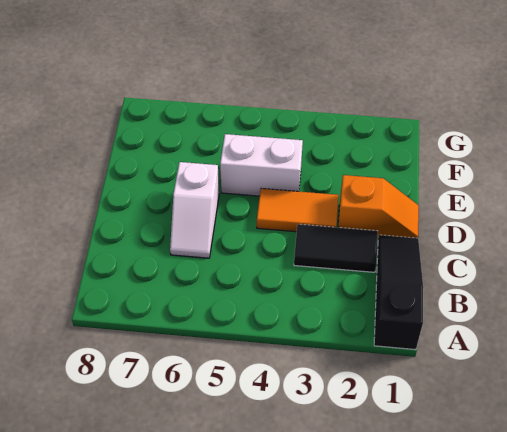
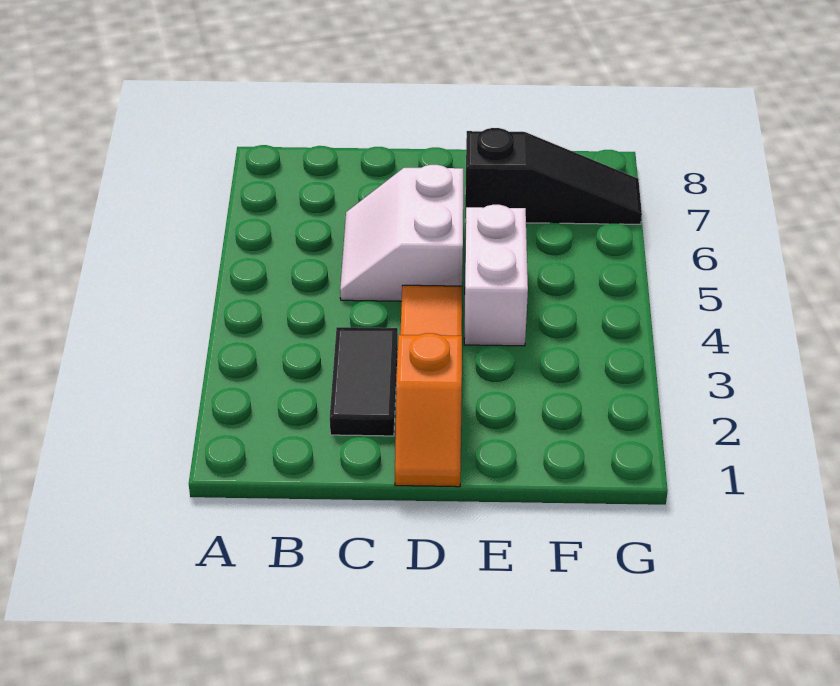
black slope A1:C1 level 1 top A -> black slope E7:G7 level 1 top E
white slope C6:D6 level 1 top D -> white slope C5:D6 level 1 top D

